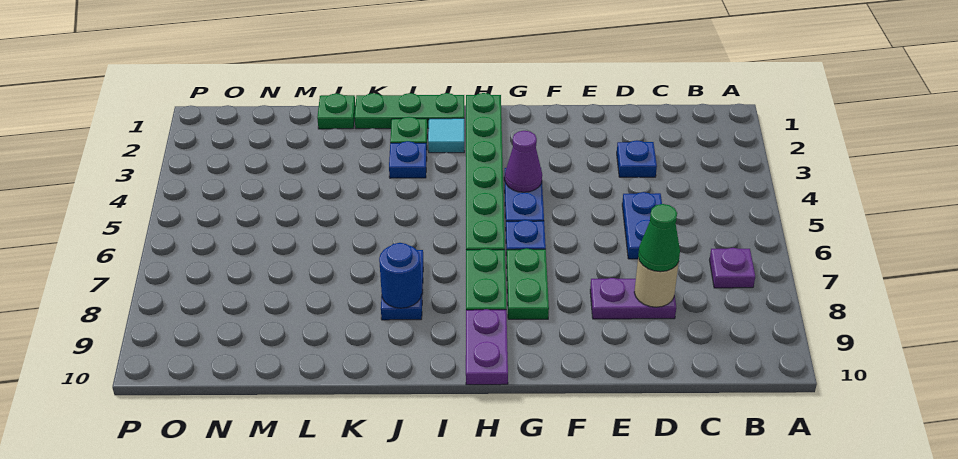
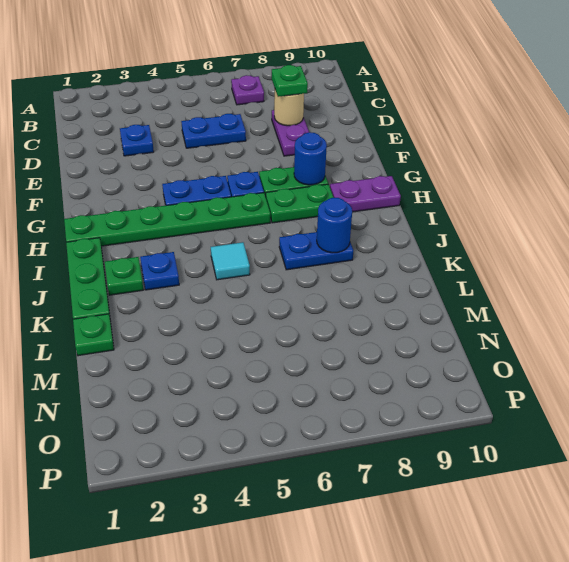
green cone D8 level 3 -> green plate D8 level 3
purple cone G4 level 2 -> none
none -> blue round brick G8 level 2
cyan tile I2 level 1 -> cyan tile J5 level 1

